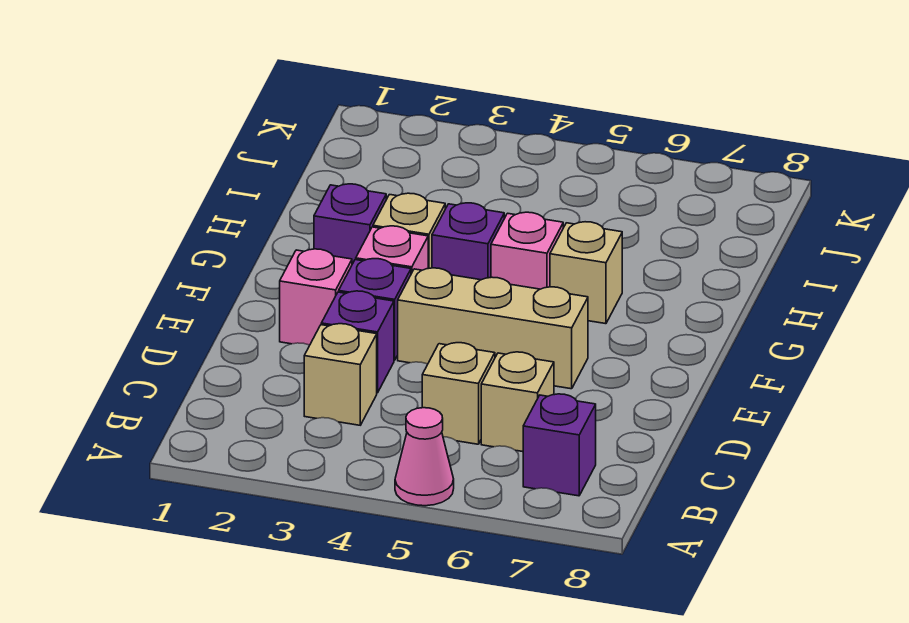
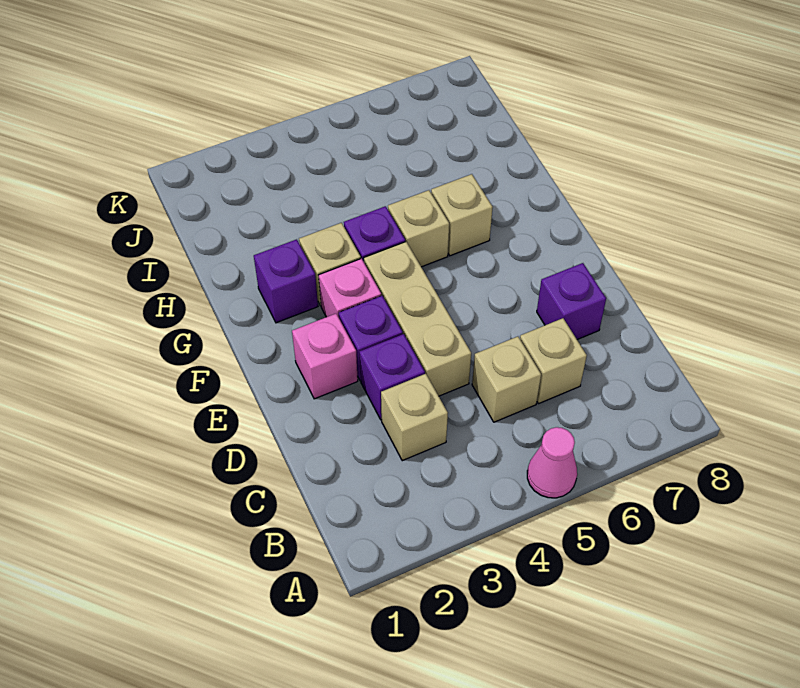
purple brick B7 level 1 -> purple brick D7 level 1
tan brick E4:E6 level 1 -> tan brick D4:F4 level 1
pink brick G5 level 1 -> tan brick G5 level 1

